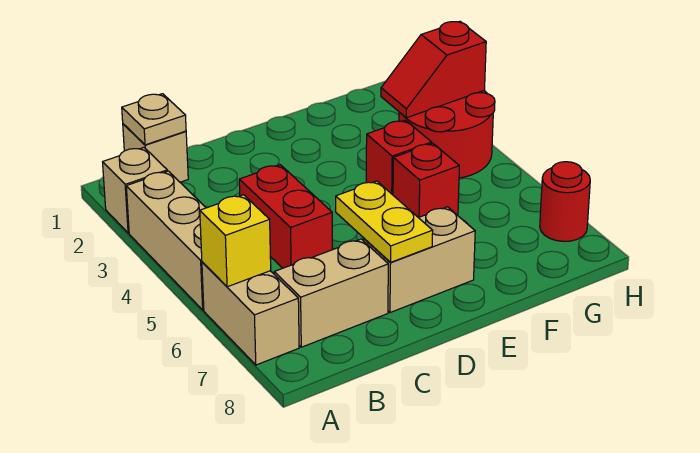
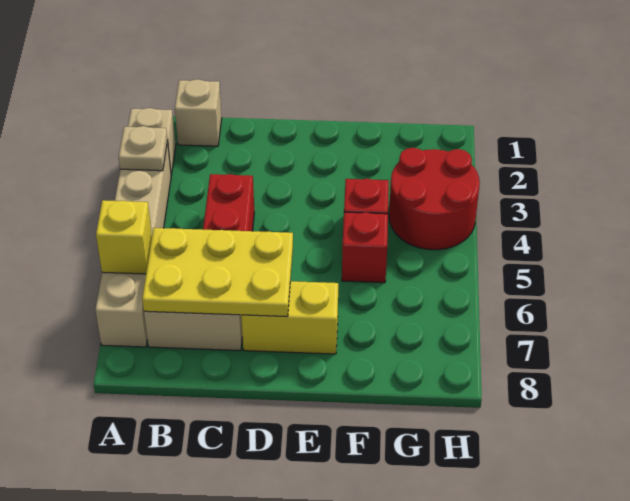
tan plate B1 level 2 -> tan plate A3 level 2
yellow plate D6:D7 level 2 -> yellow plate B6:D7 level 2
tan brick D7:E7 level 1 -> yellow brick D7:E7 level 1
red slope G3:H3 level 2 top H -> none
red round brick H7 level 1 -> none

